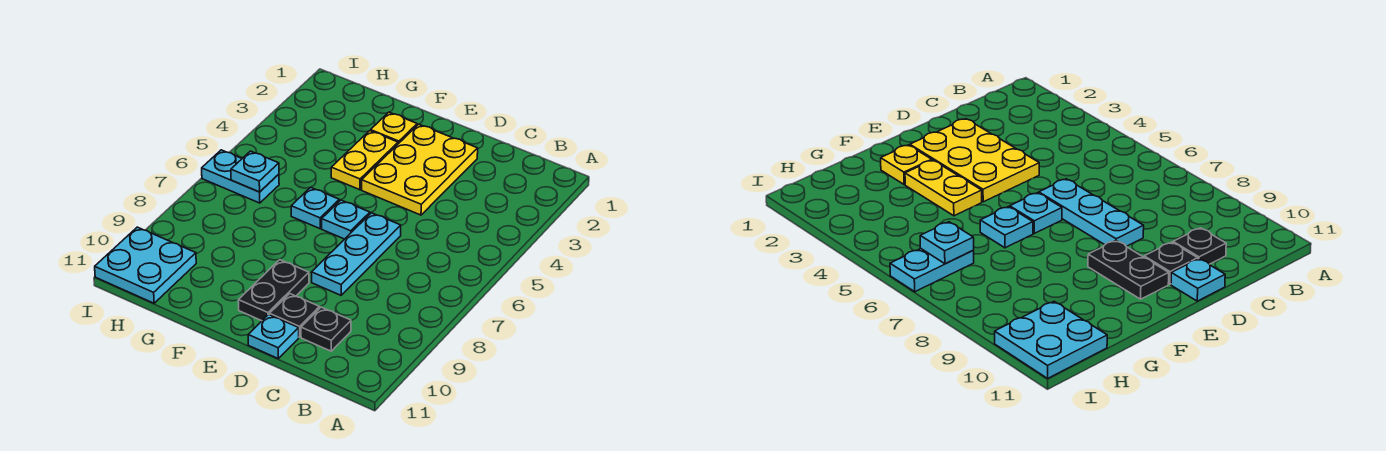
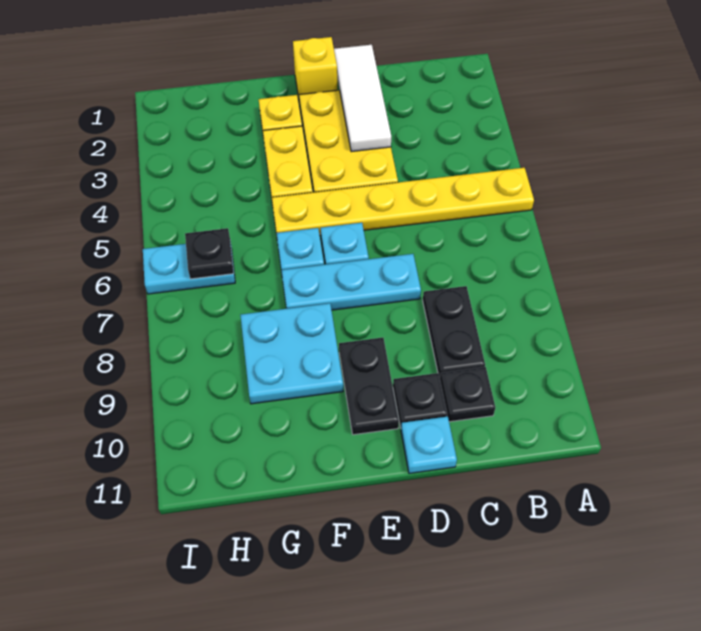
none -> yellow plate A5:F5 level 1
none -> black plate C8:C9 level 1
none -> white tile D1:D3 level 2
cyan plate D6:D8 level 1 -> cyan plate D7:F7 level 1
none -> yellow brick E1 level 1
cyan plate H6 level 2 -> black plate H6 level 2
cyan plate H10:I11 level 1 -> cyan plate F8:G9 level 1

